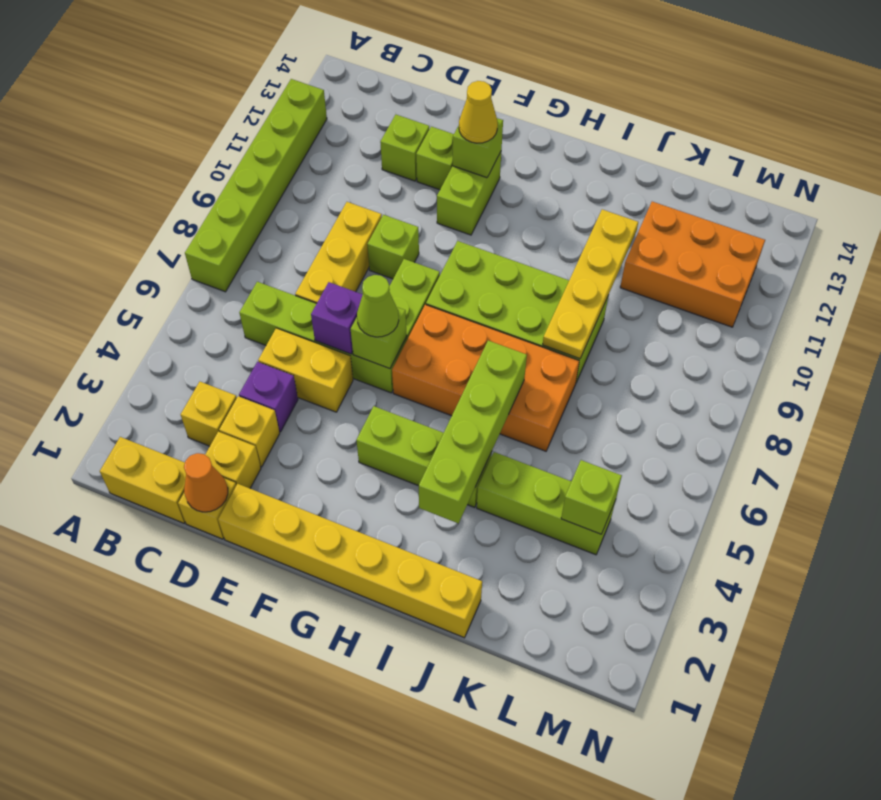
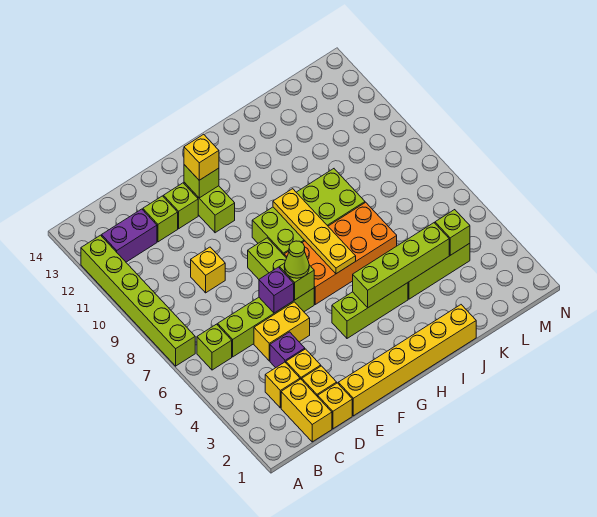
yellow brick B1:C1 level 1 -> yellow brick C1:C2 level 1
none -> purple brick B12:C12 level 1
orange cone D1 level 2 -> none
yellow brick D7:D9 level 1 -> yellow brick D9 level 1
lime brick E9 level 1 -> lime brick B6 level 1
yellow cone F12 level 3 -> yellow brick F12 level 3
lime brick I3:I6 level 2 -> lime brick H4:K4 level 2
yellow plate J8:J11 level 2 -> yellow plate H6:H9 level 2
orange brick K11:M12 level 1 -> none

